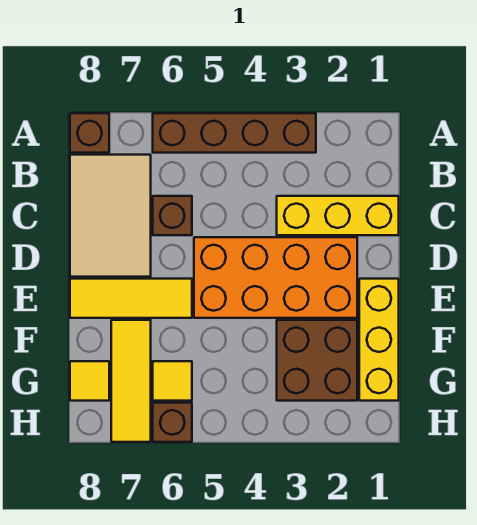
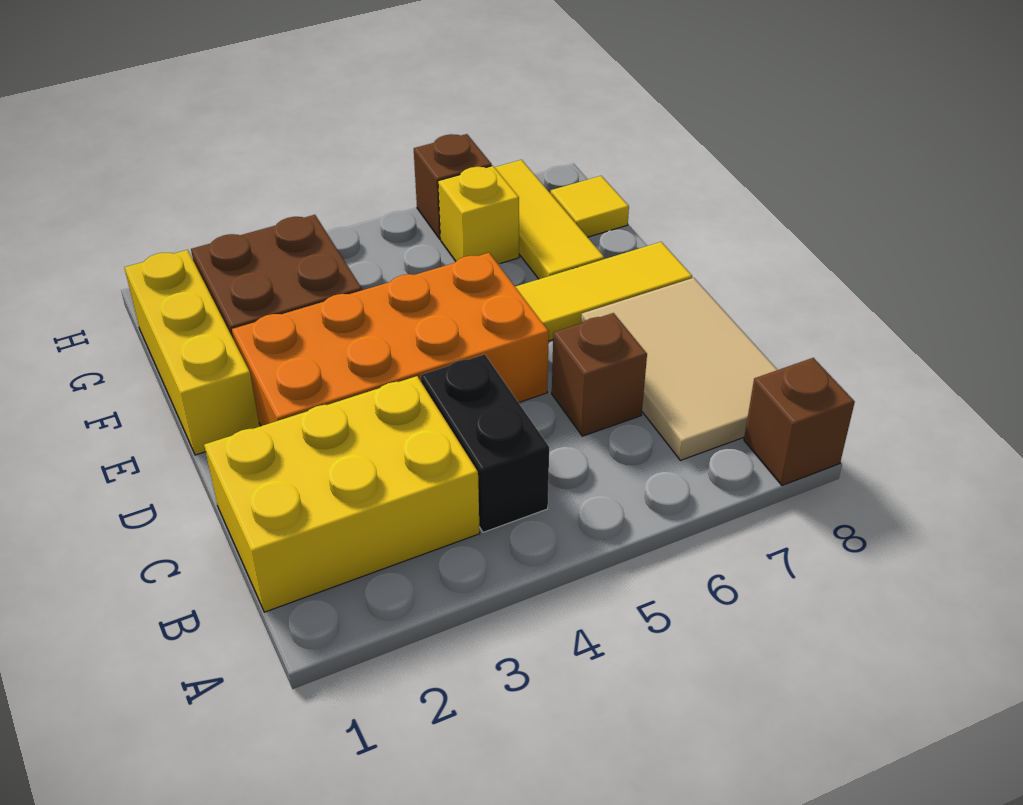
brown brick A3:A6 level 1 -> none
none -> black brick B4:C4 level 1
yellow brick C1:C3 level 1 -> yellow brick B1:C3 level 1
yellow tile G6 level 1 -> yellow brick G6 level 1

